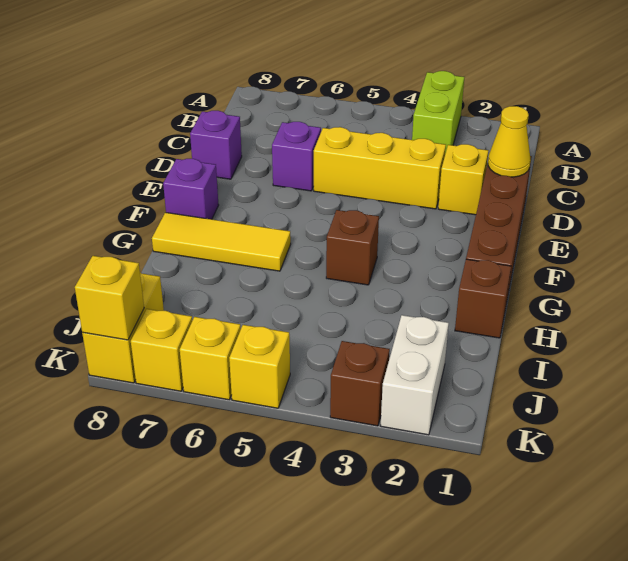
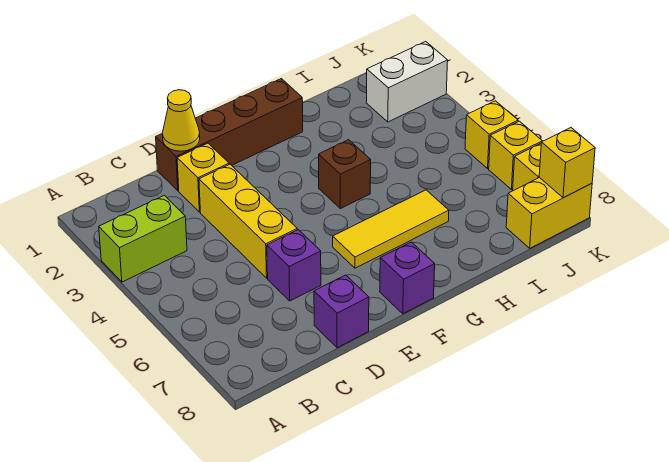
yellow tile G6:G8 level 1 -> yellow tile F6:H6 level 1
brown brick H1 level 1 -> none
brown brick K3 level 1 -> none

